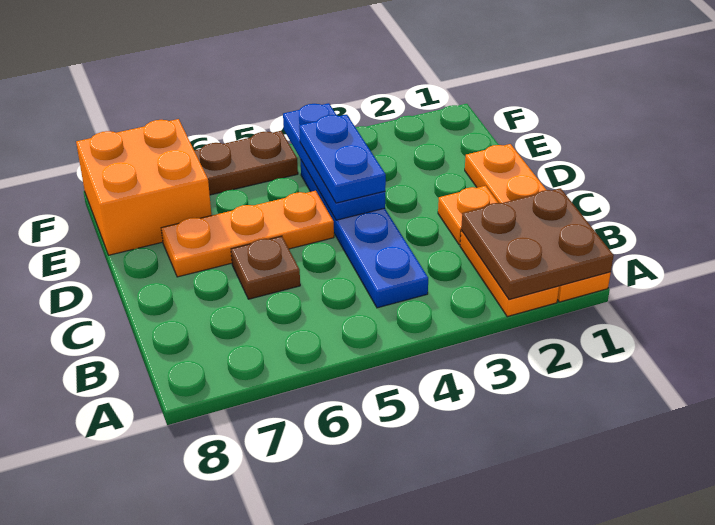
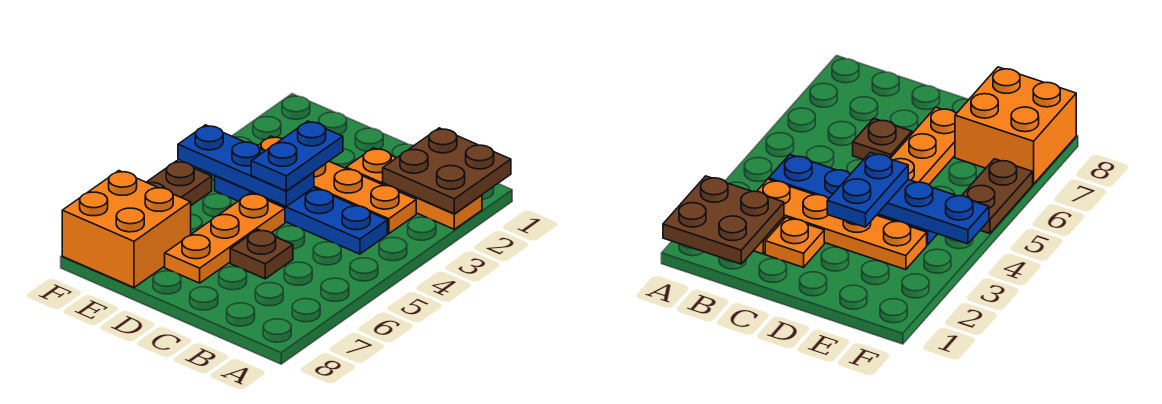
orange plate A1:D1 level 1 -> orange plate B3:E3 level 1
blue plate D4:E4 level 3 -> blue plate D3:D4 level 3

